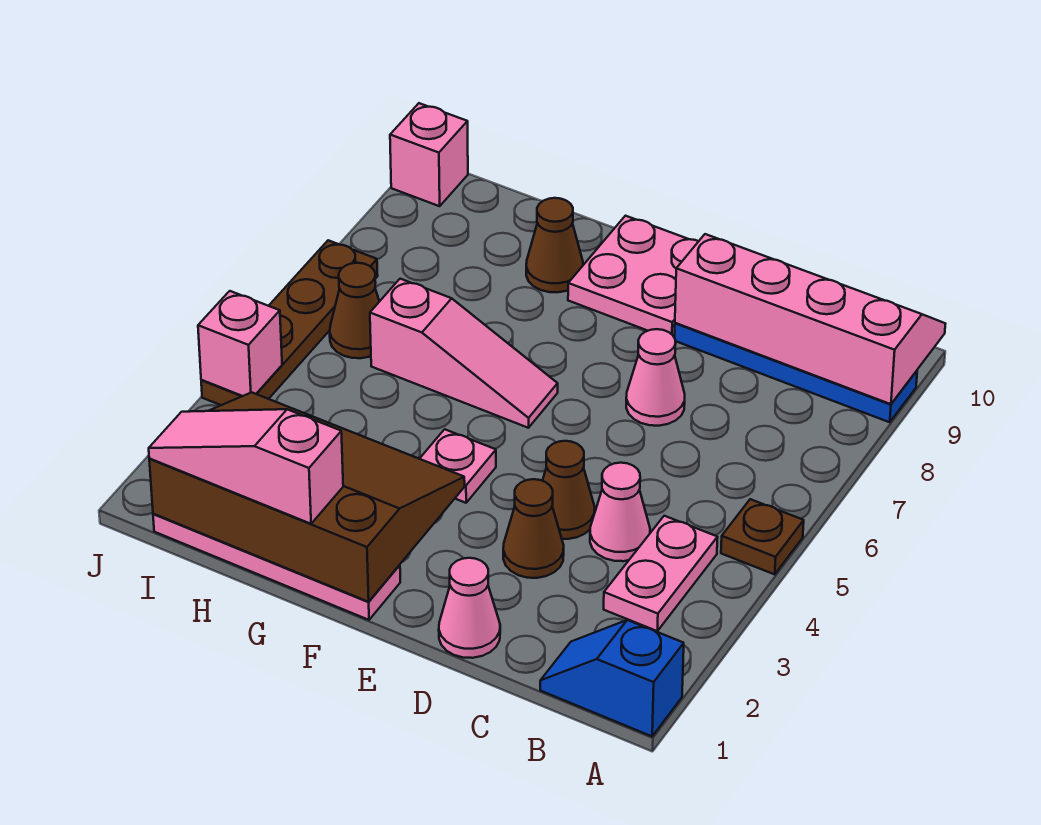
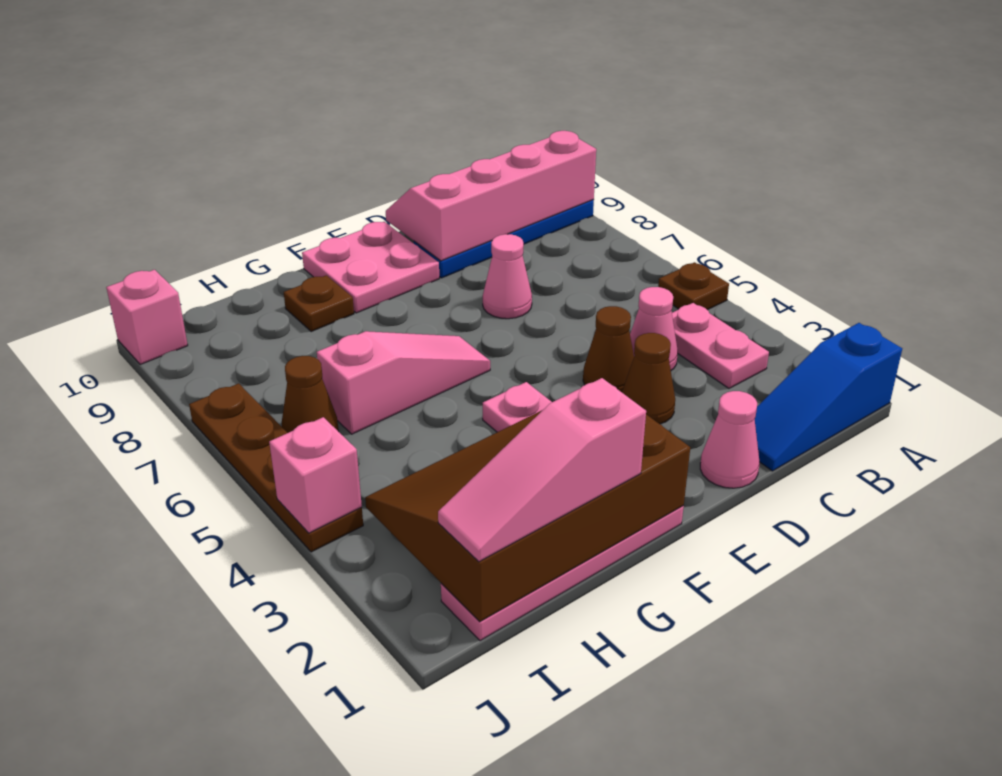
blue slope A1:B1 level 1 top A -> blue slope A1:C1 level 1 top A
brown cone G9 level 1 -> brown plate G9 level 1

